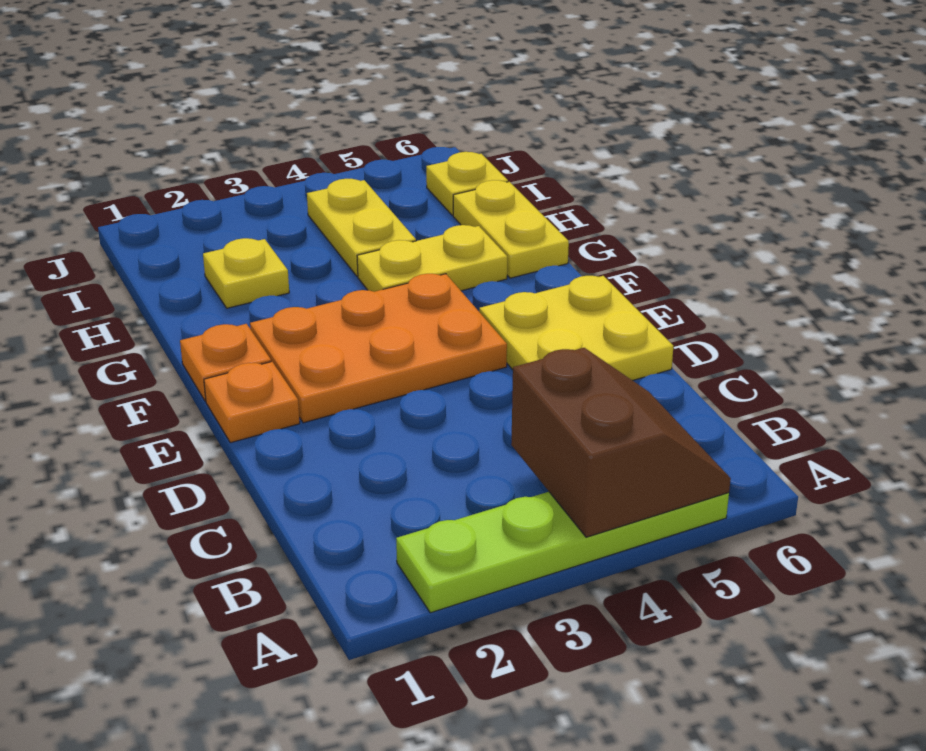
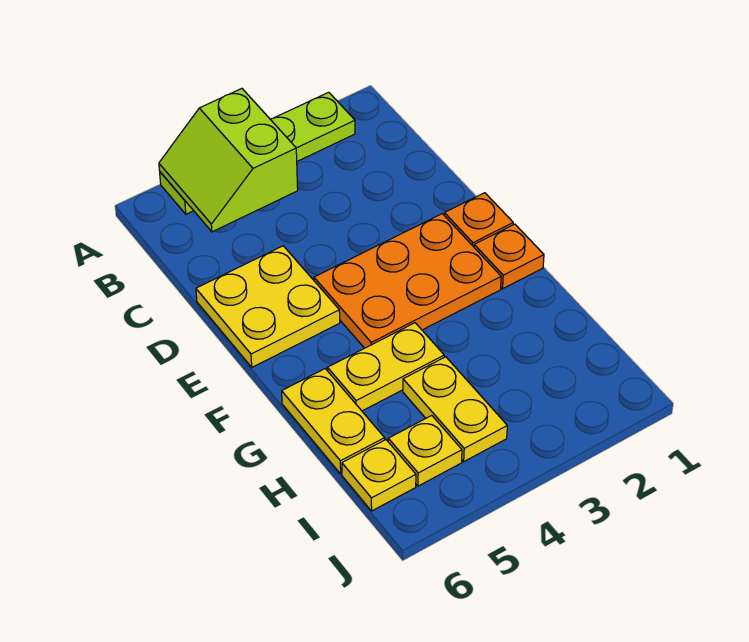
brown slope A4:B5 level 2 top 4 -> lime slope A4:B5 level 2 top 4
yellow plate H2 level 1 -> yellow plate I5 level 1

